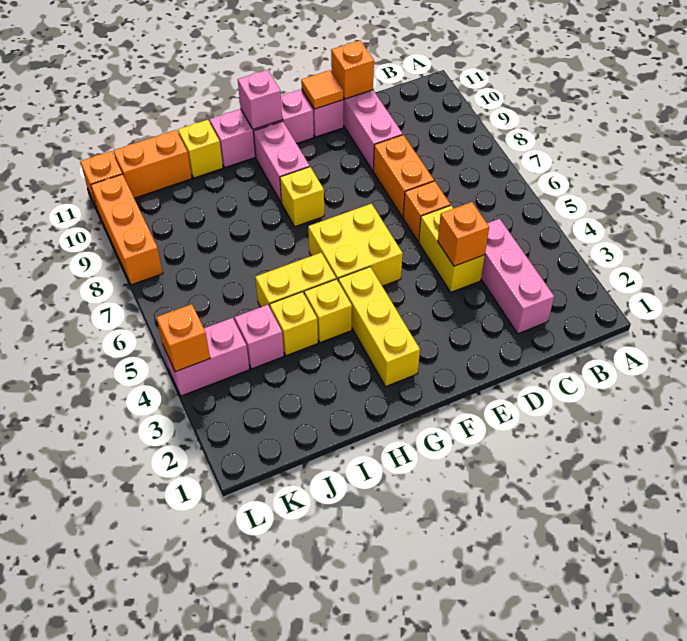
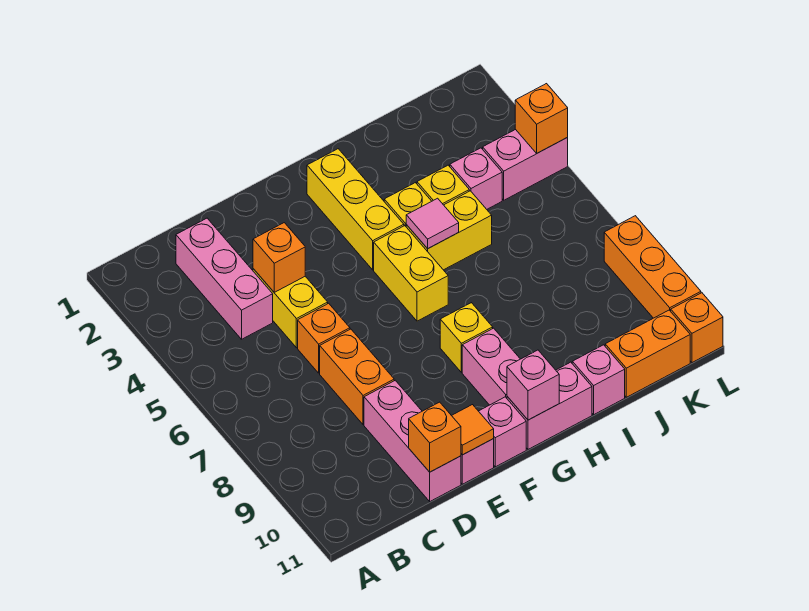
yellow brick F5:G6 level 1 -> yellow brick G5:G6 level 1
none -> pink tile H5 level 2
yellow brick I11 level 1 -> pink brick I11 level 1

